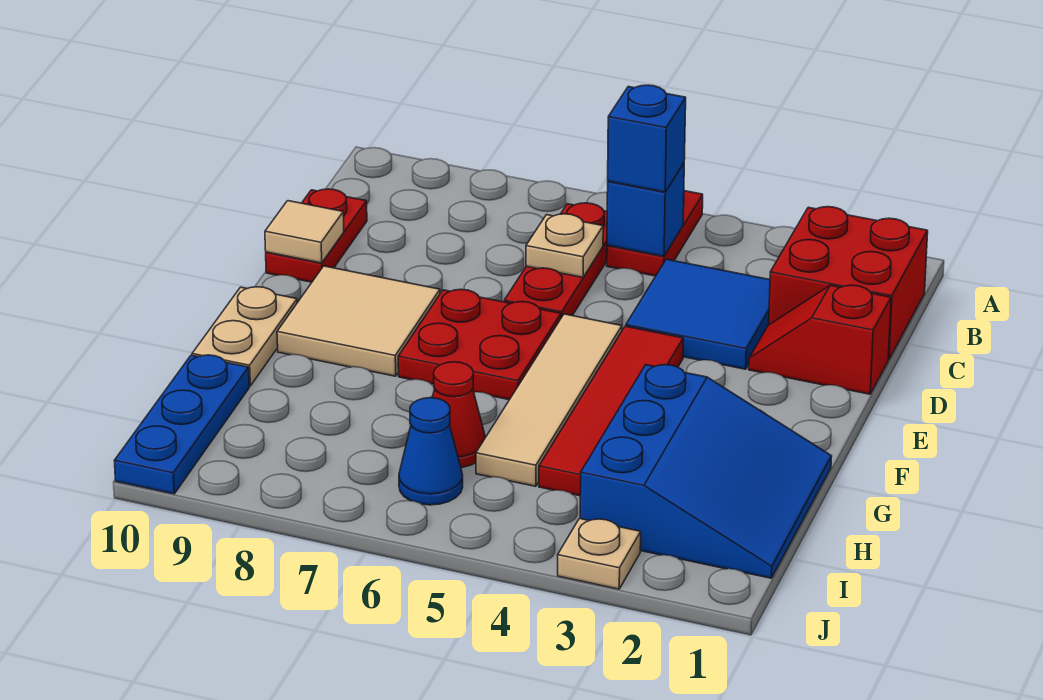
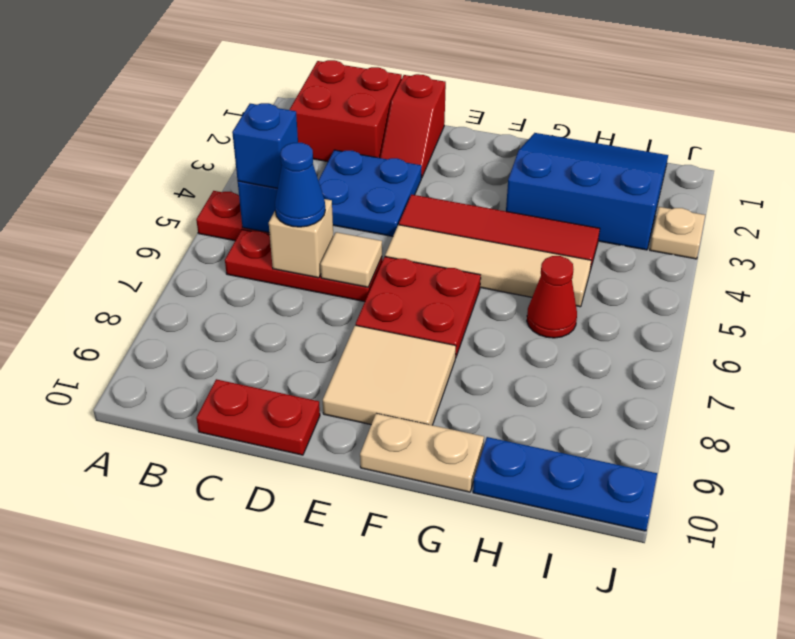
blue tile C3:D4 level 1 -> blue plate C3:D4 level 1
tan plate C6 level 2 -> tan brick C6 level 2
tan tile D10 level 2 -> tan tile D6 level 2
blue cone I6 level 1 -> blue cone C6 level 3

